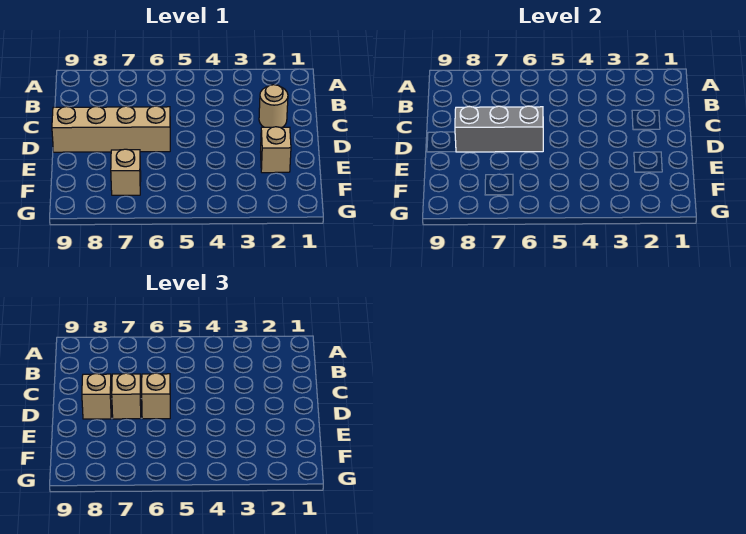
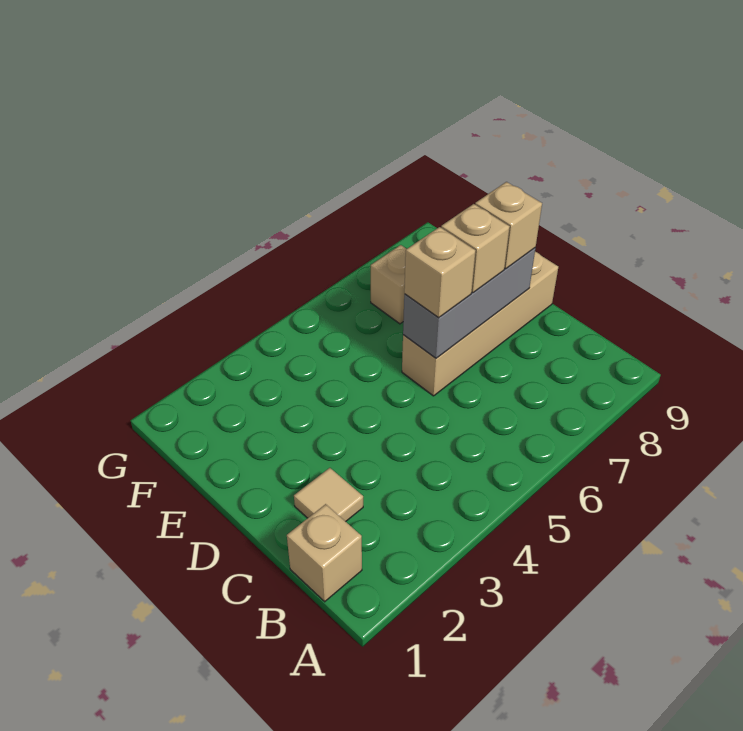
tan round brick C2 level 1 -> tan tile C2 level 1
tan brick E2 level 1 -> tan brick B1 level 1

